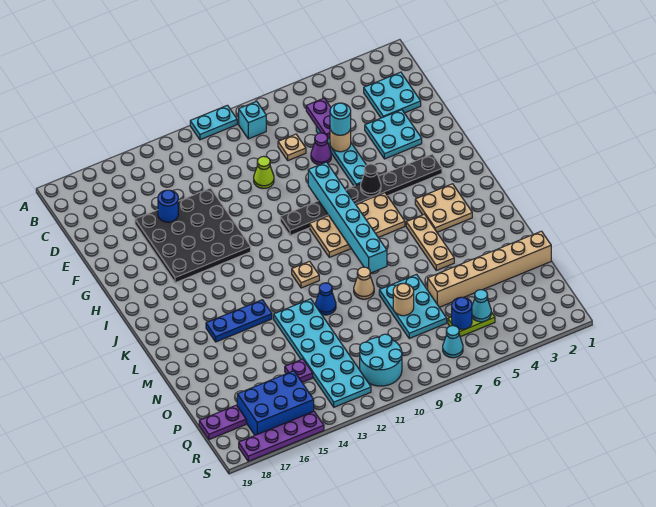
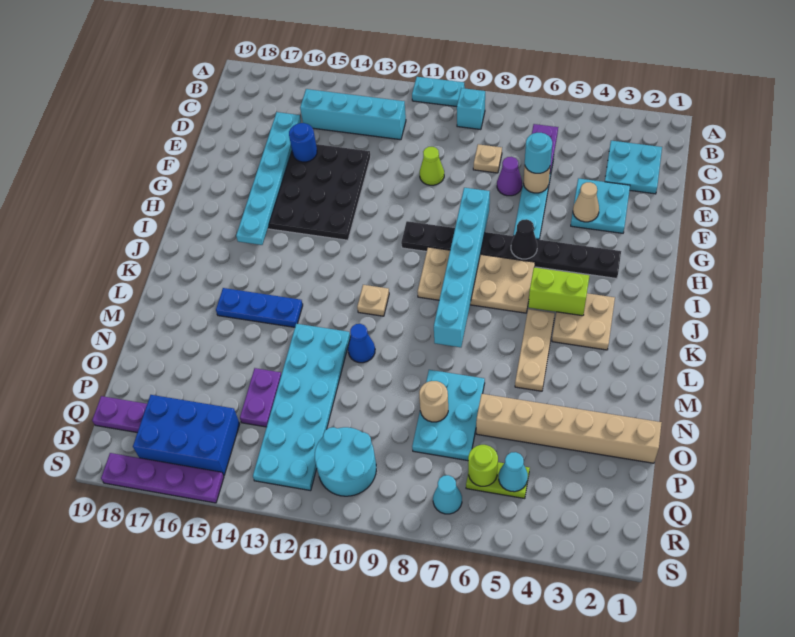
none -> cyan brick C12:C15 level 1
none -> cyan plate D16:I16 level 2
none -> lime brick J4:J5 level 2
tan cone M9 level 1 -> tan cone F4 level 2
purple plate P14 level 1 -> purple plate O14:P14 level 1
blue round brick Q6 level 2 -> lime round brick Q6 level 2

